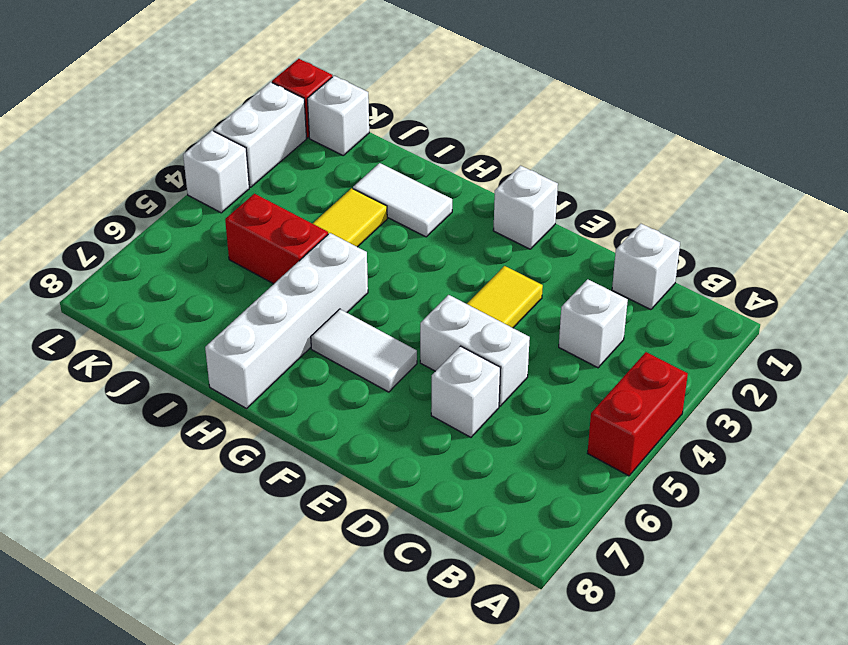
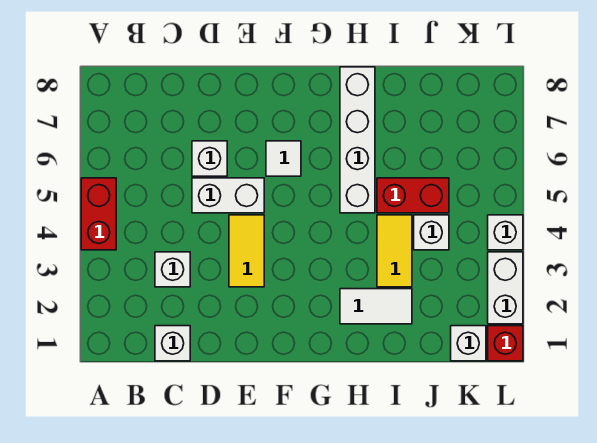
white brick F1 level 1 -> white brick J4 level 1
white tile F6:G6 level 1 -> white tile F6 level 1

